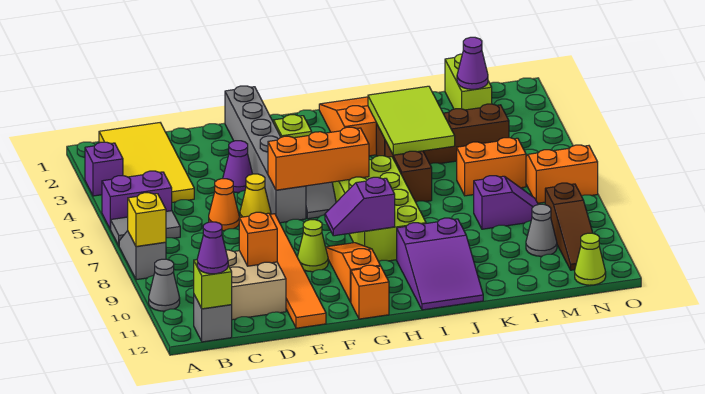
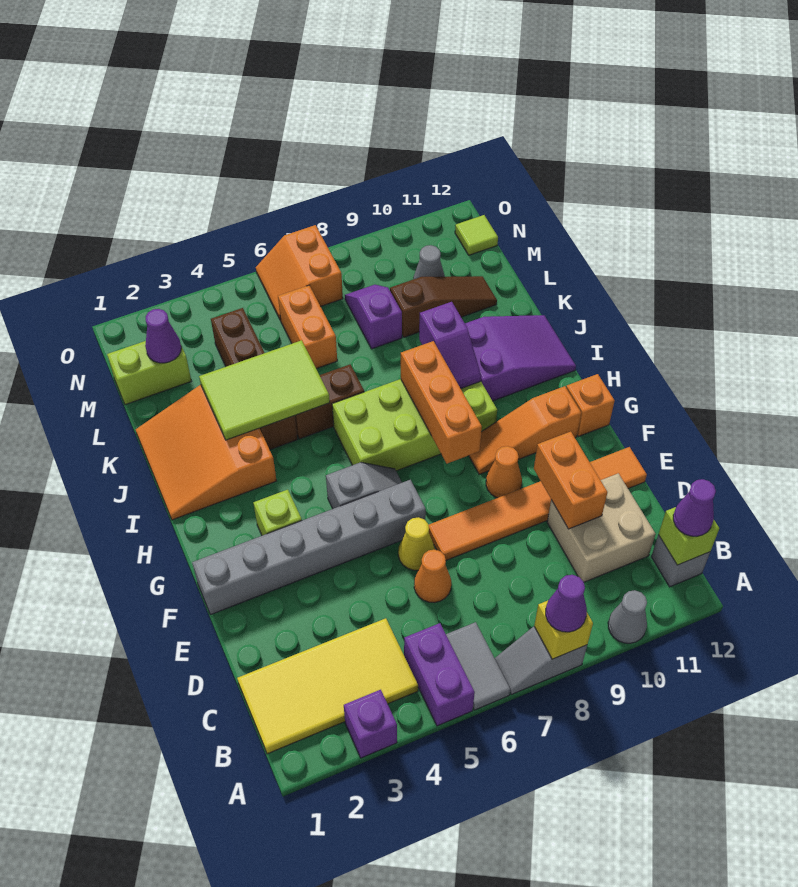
orange brick D10 level 2 -> orange brick D10:E10 level 2
purple cone E4 level 1 -> purple cone A8 level 3
orange brick F6:H6 level 2 -> orange brick G8:I8 level 2
lime cone F9 level 1 -> orange cone F9 level 1
purple slope G9:H9 level 2 top H -> purple slope I9:J9 level 2 top J
brown slope N9:N11 level 1 top 9 -> brown slope L9:L11 level 1 top 9
lime cone N12 level 1 -> lime tile N12 level 1

